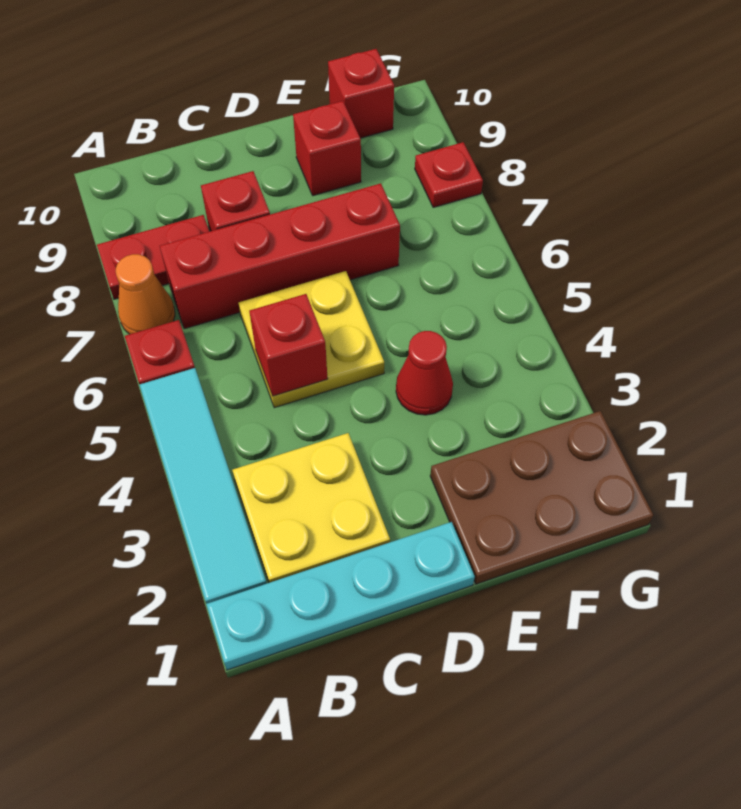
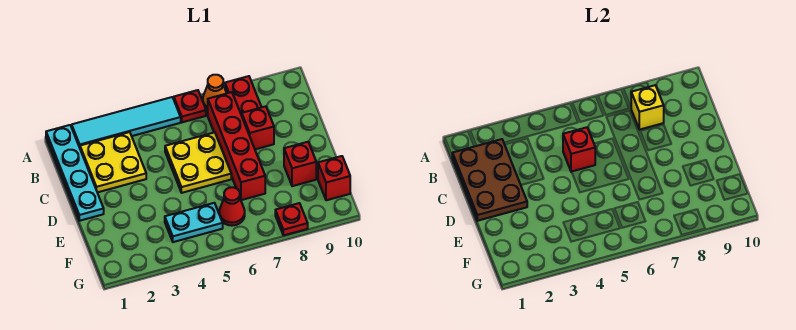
none -> yellow brick B8 level 2
brown plate E1:G2 level 1 -> brown plate B1:D2 level 2
red cone E4 level 1 -> red cone F6 level 1
none -> cyan plate F4:F5 level 1

